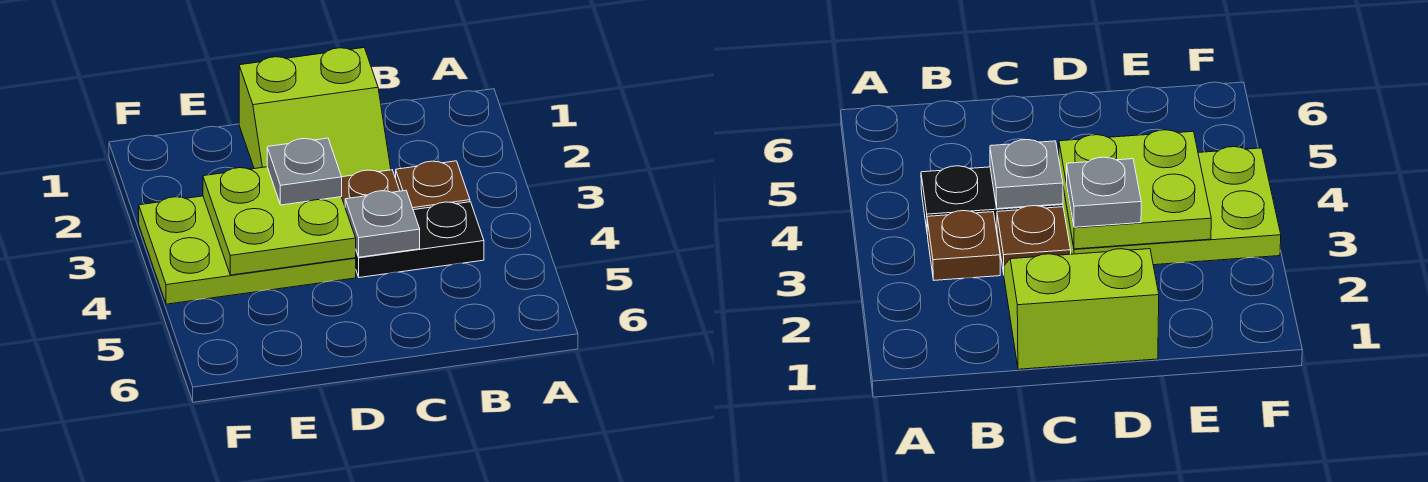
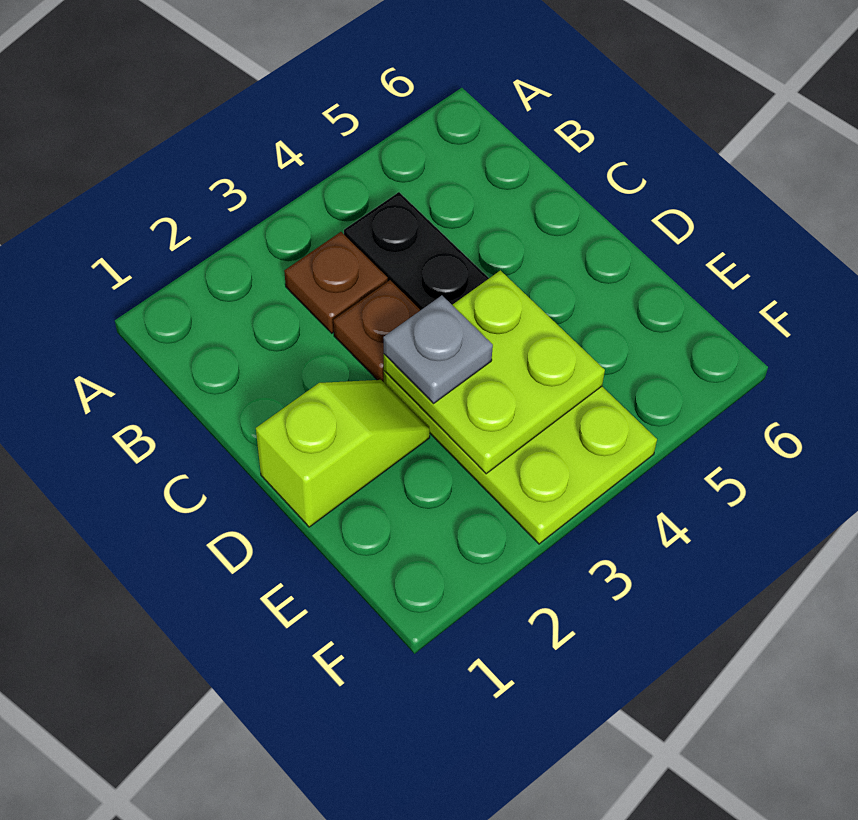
lime slope C1:D2 level 1 top 1 -> lime slope D1:D2 level 1 top 1
grey plate C4 level 2 -> none

